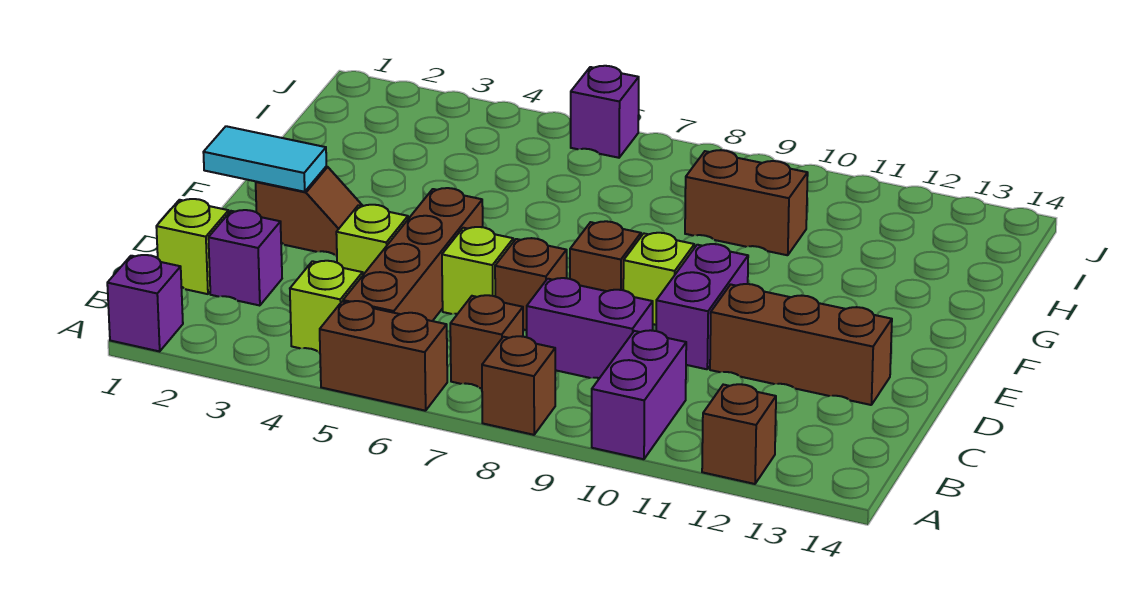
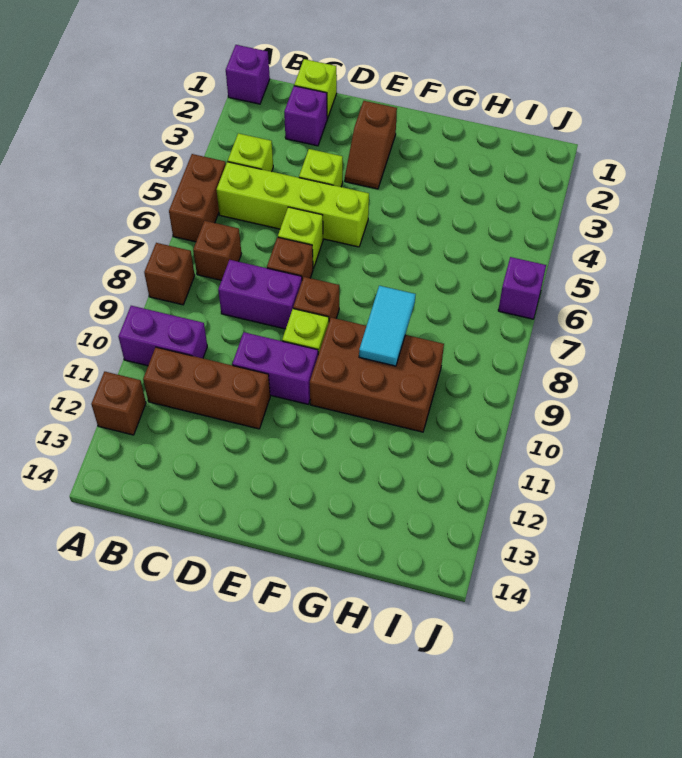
brown brick B5:E5 level 1 -> lime brick B5:E5 level 1
purple brick C8:C9 level 1 -> purple brick C8:D8 level 1
brown brick D11:D13 level 1 -> brown brick B11:D11 level 1
cyan tile E1:E2 level 2 -> cyan tile G8:G9 level 2
brown brick H9:H10 level 1 -> brown brick F9:H10 level 1

